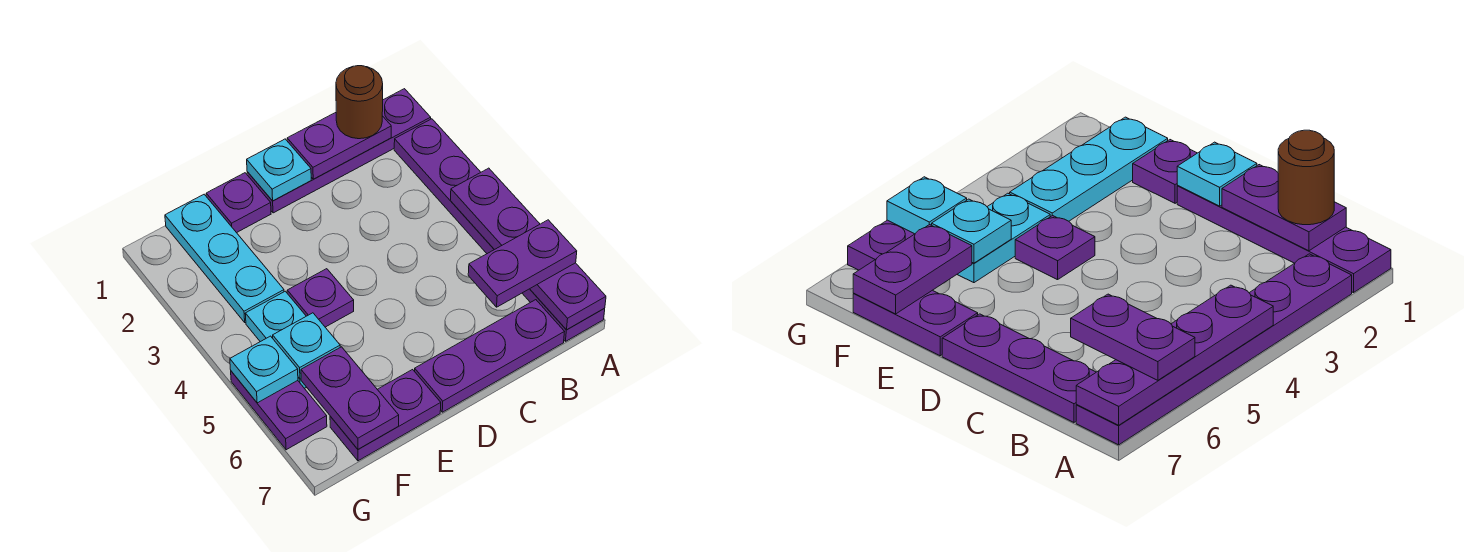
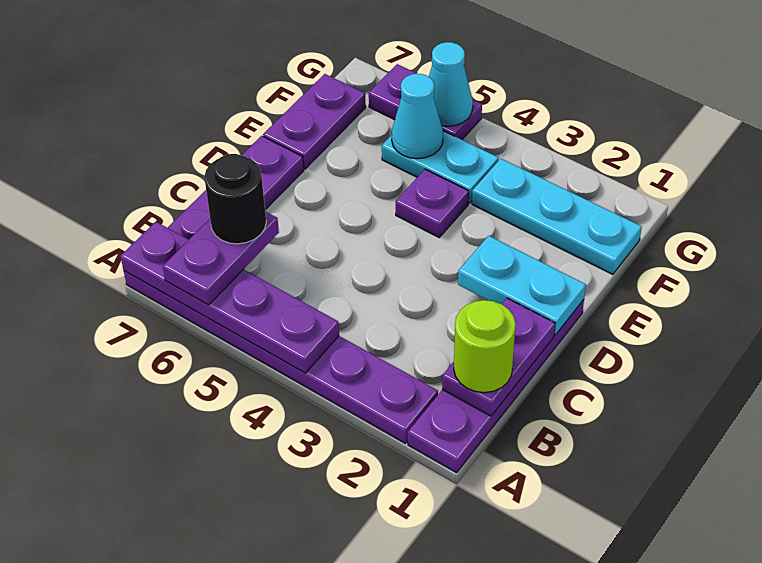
brown round brick B1 level 3 -> lime round brick B1 level 3
none -> black round brick B6 level 4
cyan plate D1 level 2 -> cyan plate D1:D2 level 2
purple plate E1 level 1 -> none
cyan plate F5 level 2 -> cyan cone F5 level 2
purple plate F6:F7 level 2 -> none
cyan plate G5 level 2 -> cyan cone G5 level 2

